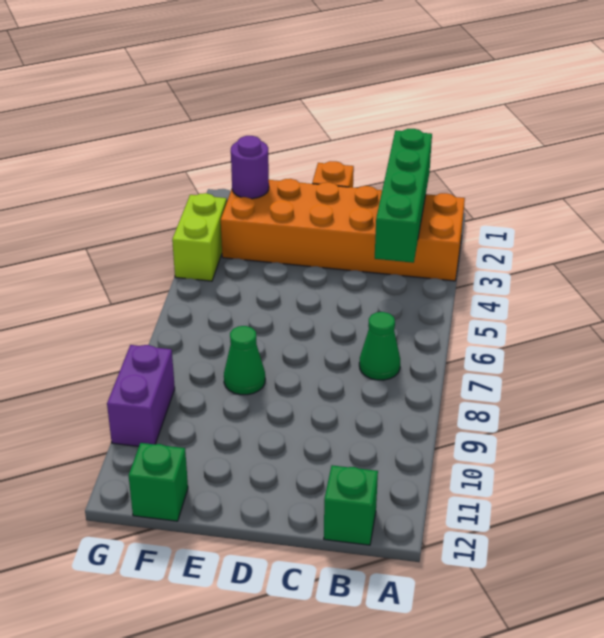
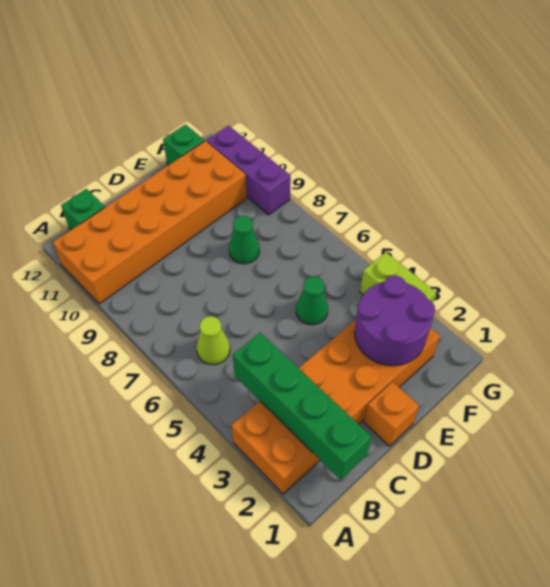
none -> orange brick A10:F11 level 1
none -> lime cone B6 level 1
green cone B7 level 1 -> green cone E5 level 1
purple round brick F2 level 2 -> purple round brick E2:F3 level 2
purple brick G9:G10 level 1 -> purple brick G9:G11 level 1

